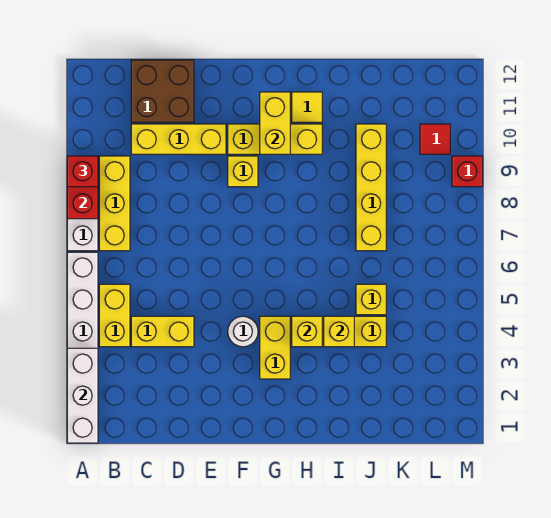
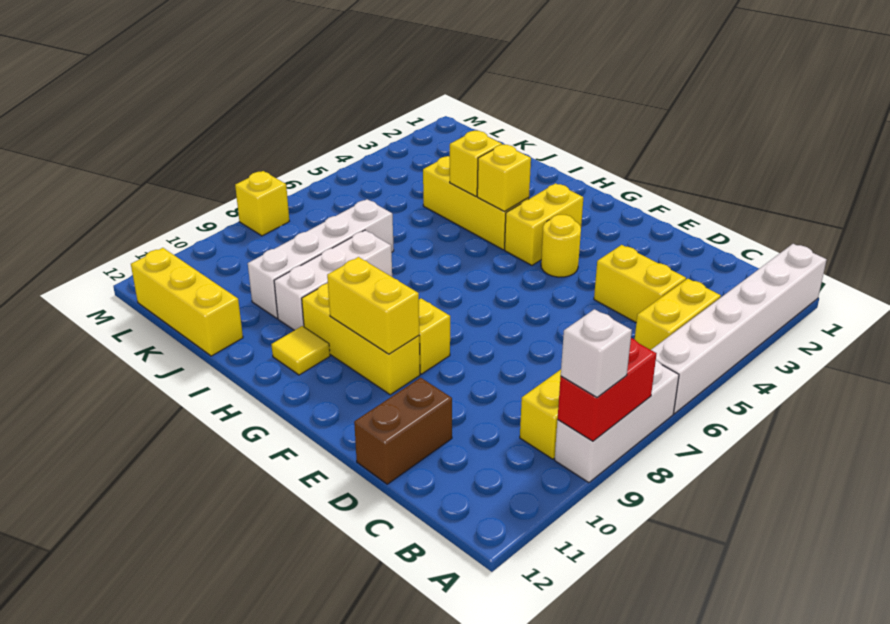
white brick A1:A3 level 2 -> white brick I8:I10 level 1
red brick A9 level 3 -> white brick A9 level 3
yellow brick C10:E10 level 1 -> yellow brick J12:L12 level 1
brown brick C11:D12 level 1 -> brown brick D11:D12 level 1
white round brick F4 level 1 -> yellow round brick F4 level 1
yellow brick G10:G11 level 2 -> yellow brick F10:G10 level 2
yellow brick J5 level 1 -> yellow brick M8 level 1
yellow brick J7:J10 level 1 -> white brick J7:J10 level 1
red tile L10 level 1 -> none
red brick M9 level 1 -> none

